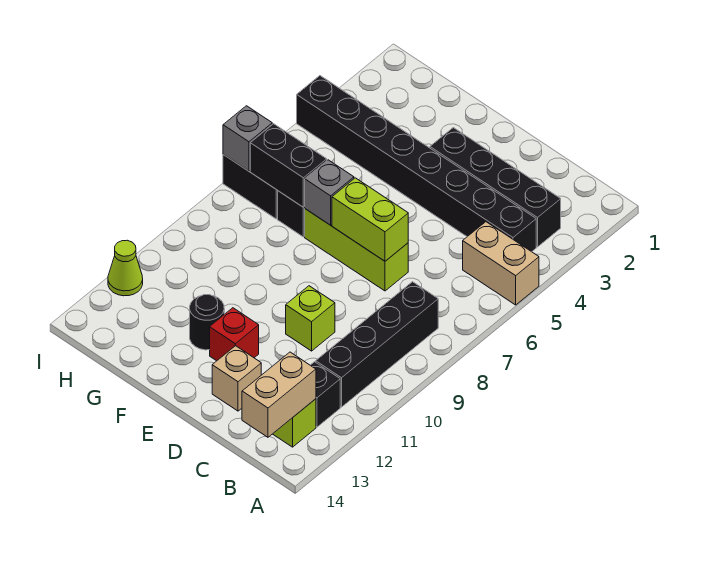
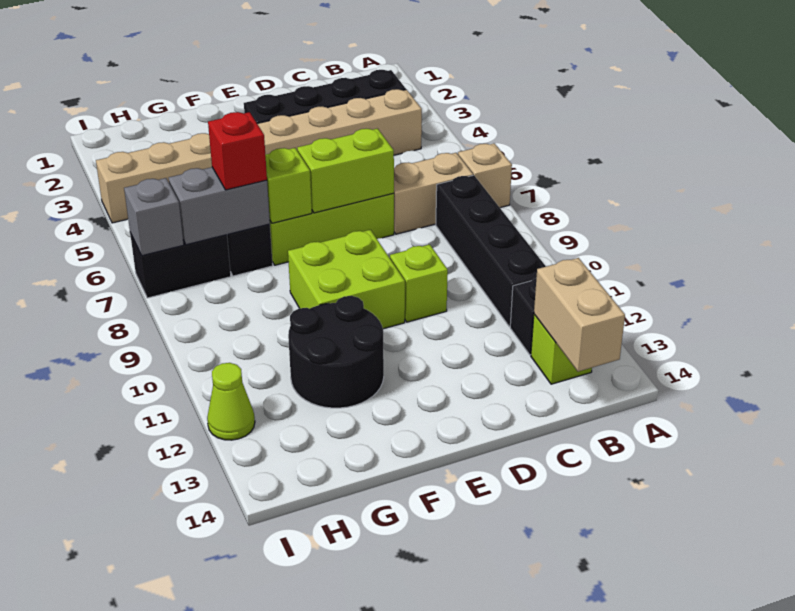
tan brick A5:B5 level 1 -> tan brick B7:C7 level 1
black brick B4:I4 level 1 -> tan brick B4:I4 level 1
tan brick D13 level 1 -> tan brick A7 level 1
none -> lime brick E9:F10 level 1
red brick E12 level 1 -> red brick G7 level 3
grey brick F7 level 2 -> lime brick F7 level 2
black round brick F12 level 1 -> black round brick F11:G12 level 1
black brick G7:H7 level 2 -> grey brick G7:H7 level 2

